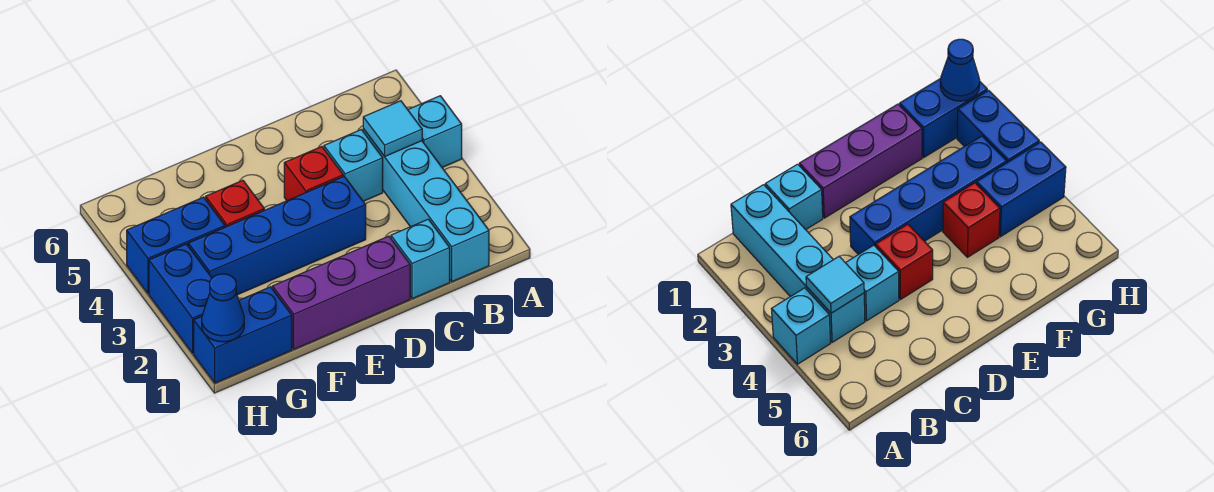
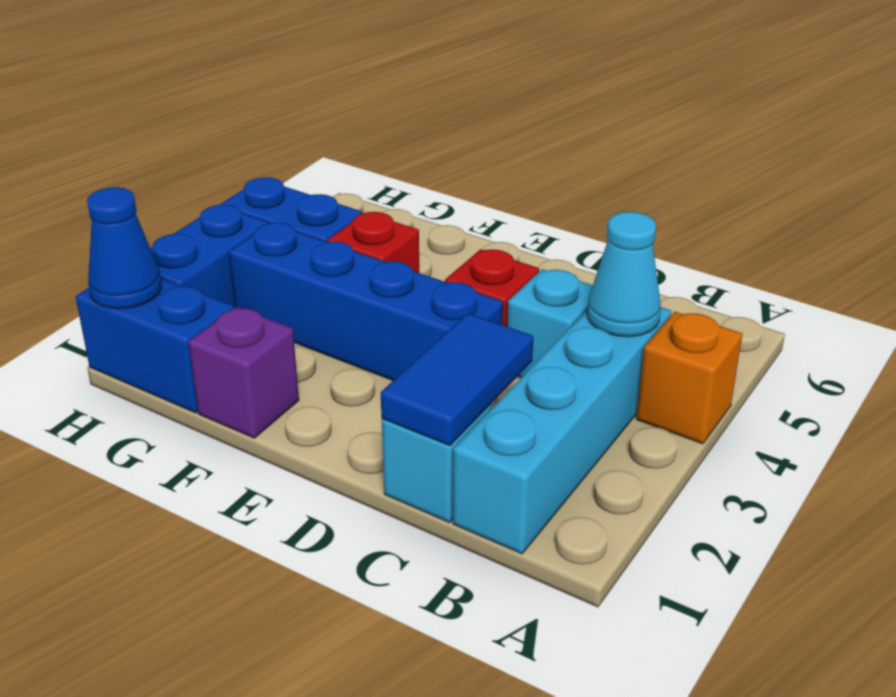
cyan brick A4 level 1 -> orange brick A4 level 1
cyan tile B4 level 2 -> cyan cone B4 level 2
none -> blue tile C1:C2 level 2
purple brick D1:F1 level 1 -> purple brick F1 level 1

